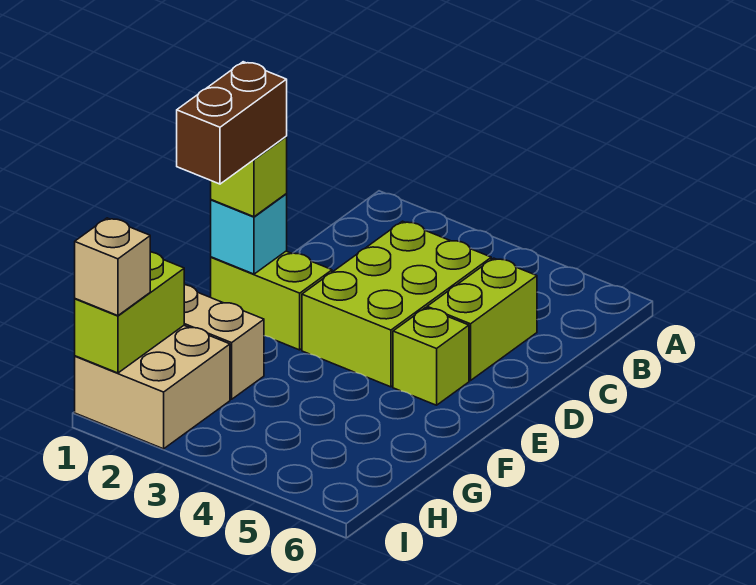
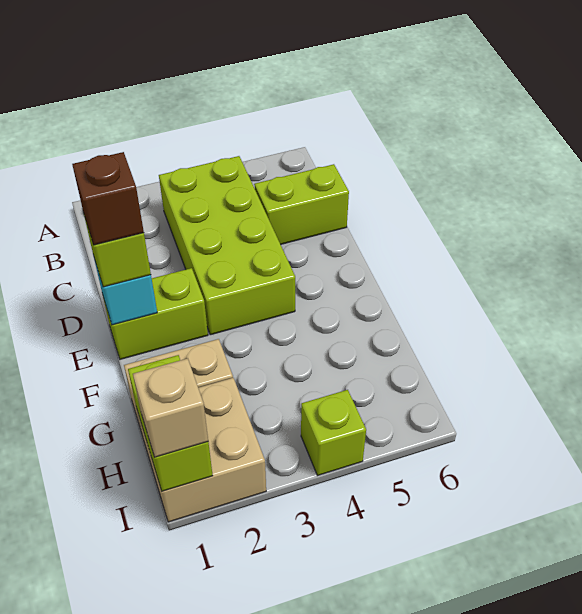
lime brick C3:E4 level 1 -> lime brick B3:E4 level 1
lime brick C5:D5 level 1 -> lime brick C5:C6 level 1
brown brick E1:F1 level 4 -> brown brick E1 level 4
lime brick E5 level 1 -> lime brick I4 level 1

